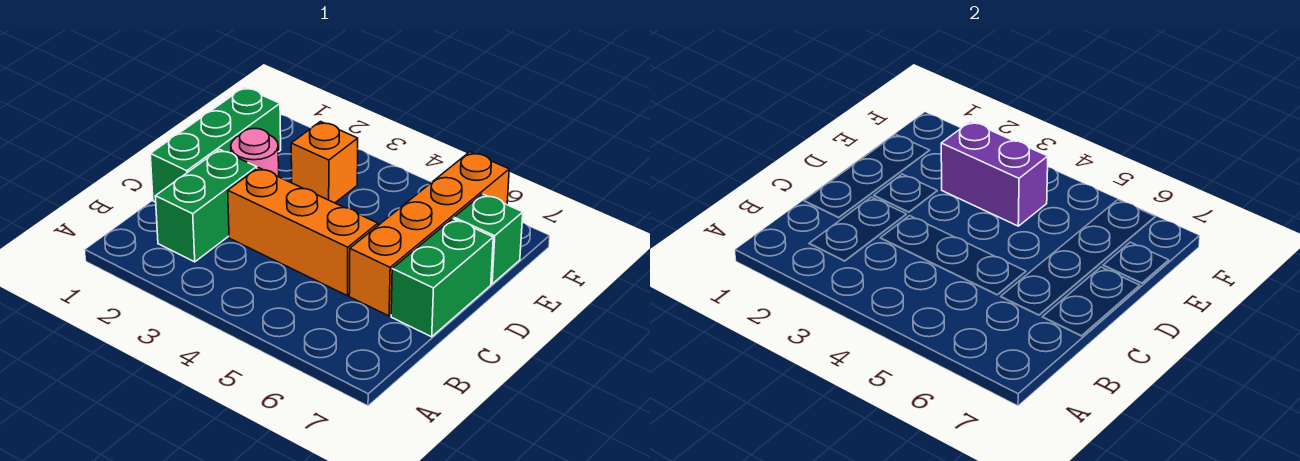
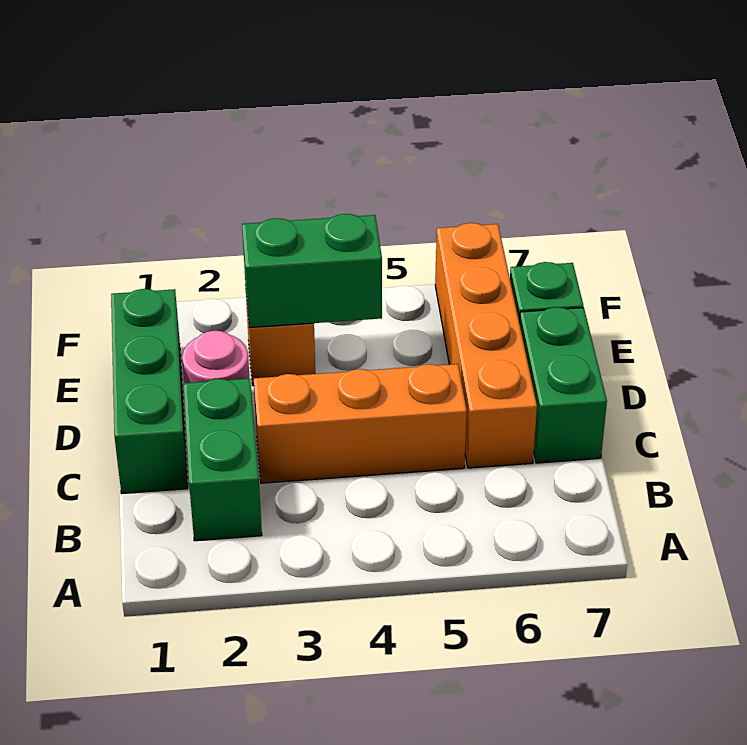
purple brick E3:E4 level 2 -> green brick E3:E4 level 2

